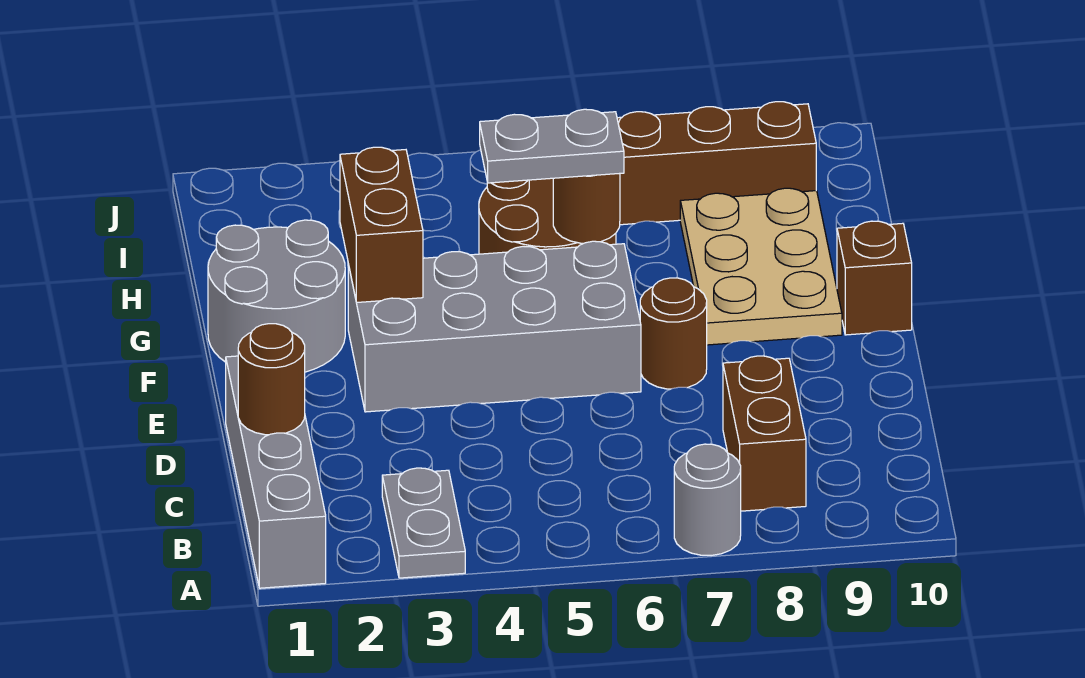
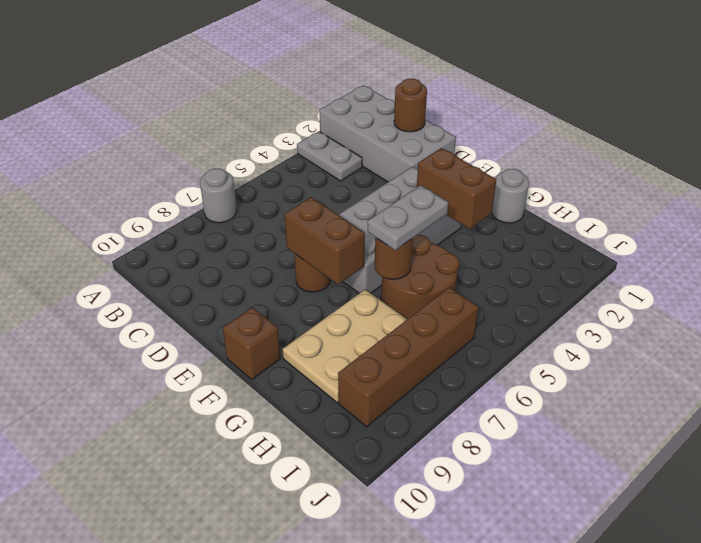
grey brick A1:D1 level 1 -> grey brick A1:D2 level 1
brown brick B8:C8 level 1 -> brown brick E7:F7 level 2
grey round brick F1:G2 level 1 -> grey round brick G1 level 1
tan plate F8:H9 level 1 -> tan plate G7:H9 level 1

